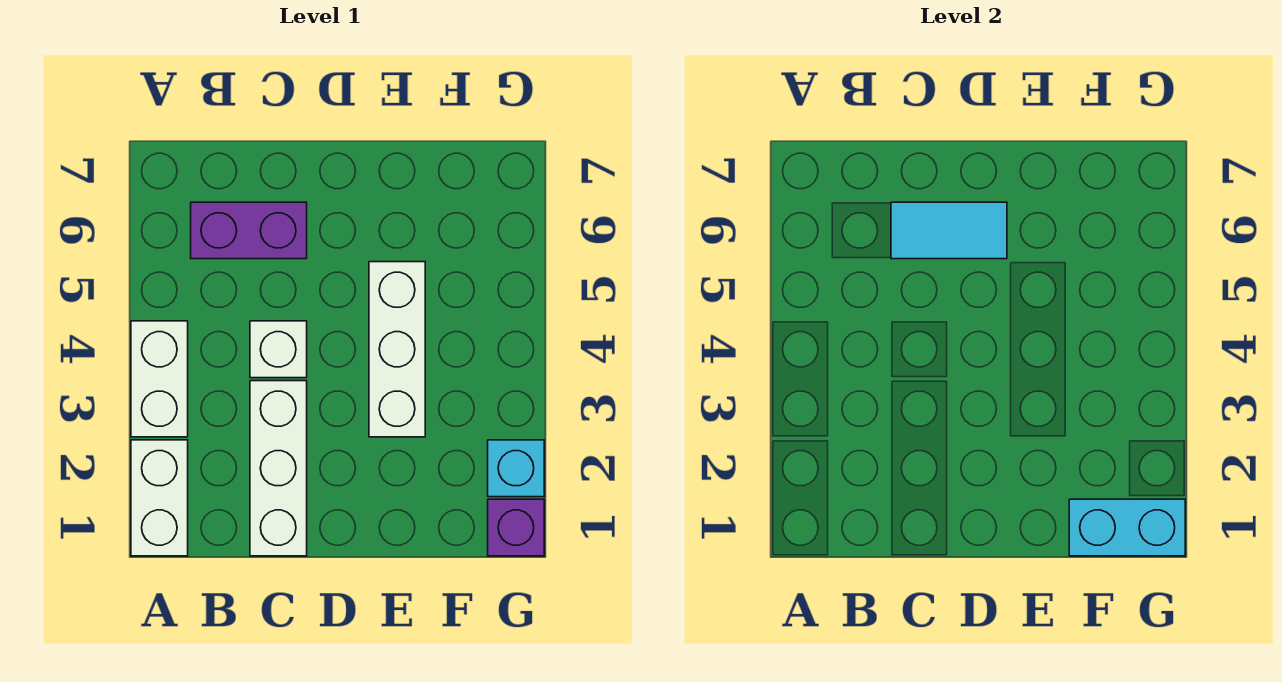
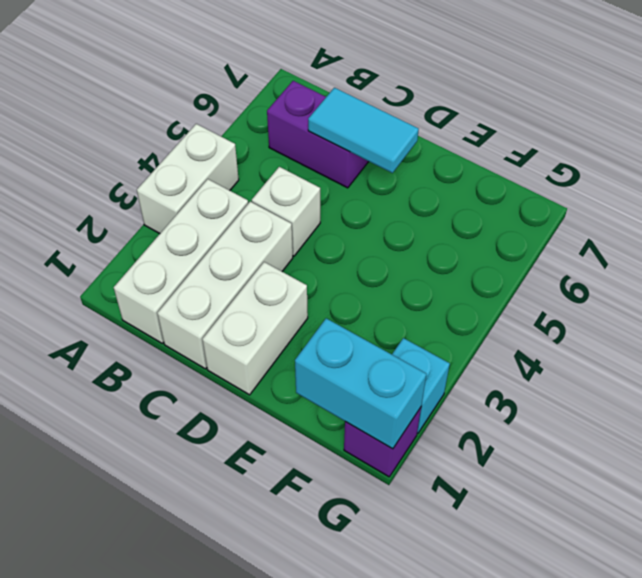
white brick A1:A2 level 1 -> white brick D1:D2 level 1
white brick E3:E5 level 1 -> white brick B1:B3 level 1

